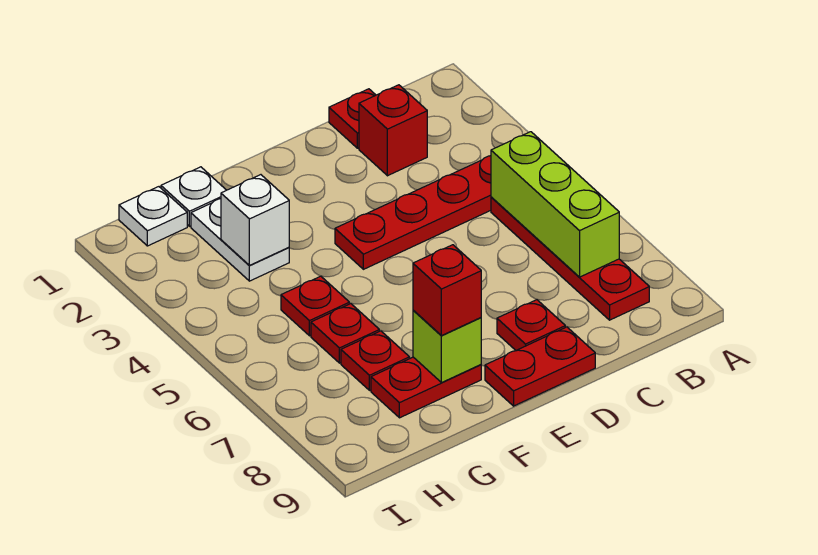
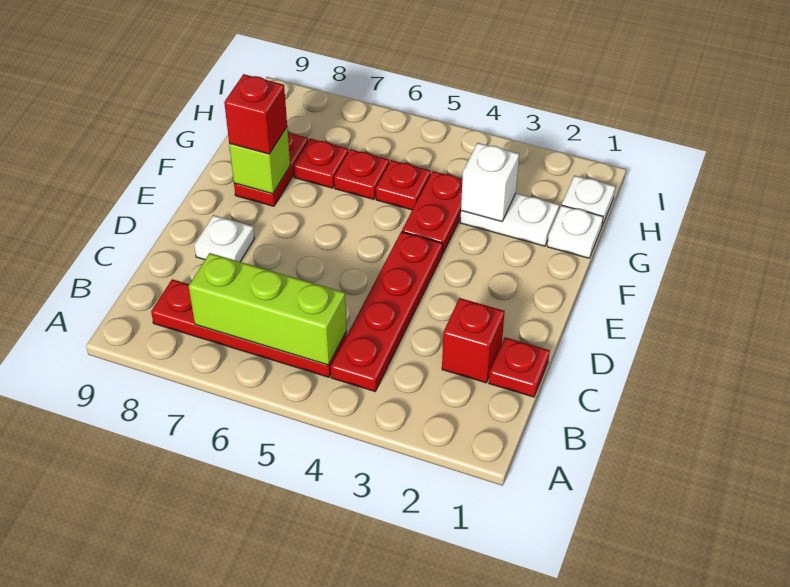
red plate D8 level 1 -> white plate D8 level 1
red plate D9:E9 level 1 -> red plate F4:G4 level 1

